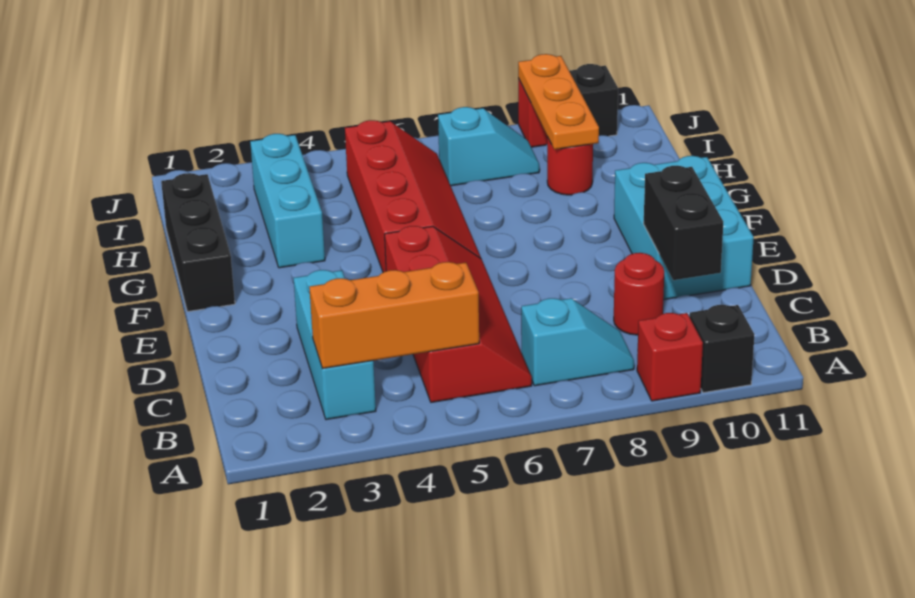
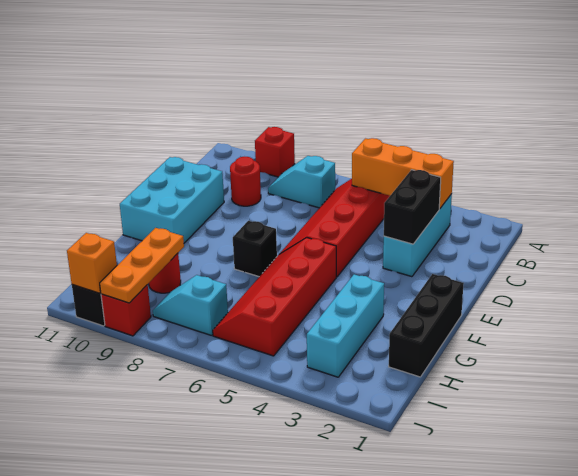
black brick A10 level 1 -> black brick F7 level 1
black brick C10:D10 level 2 -> black brick C3:D3 level 2
none -> orange brick J10 level 2

